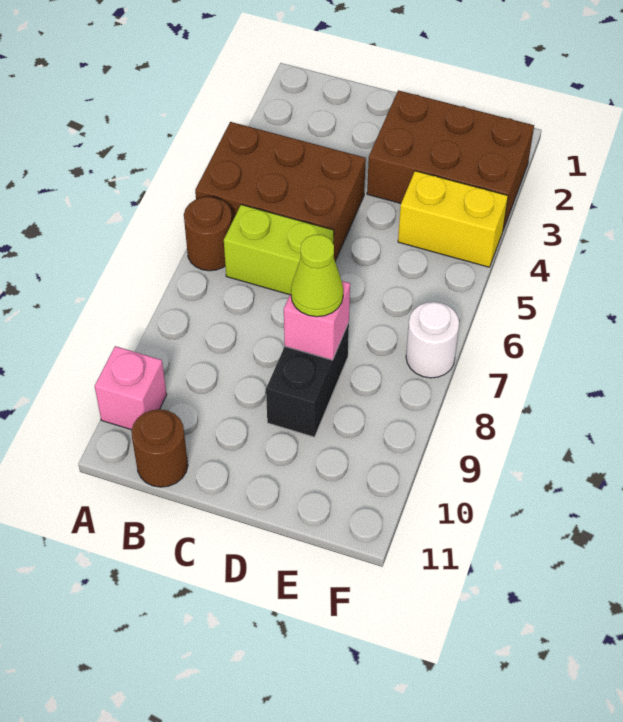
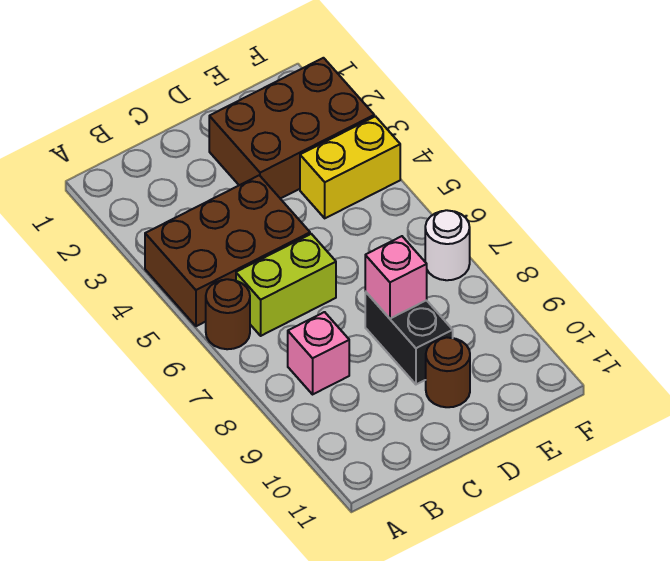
pink brick A10 level 1 -> pink brick B8 level 1
brown round brick B11 level 1 -> brown round brick D10 level 1
lime cone D8 level 3 -> none

